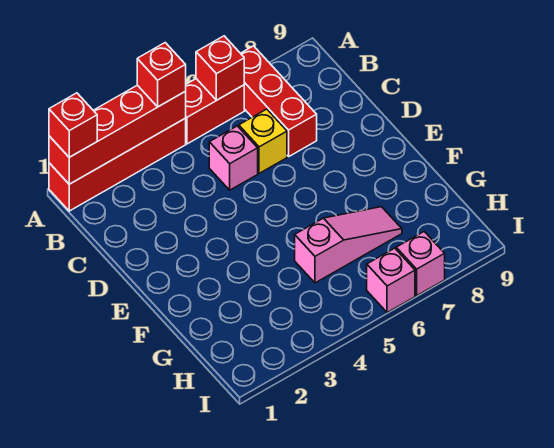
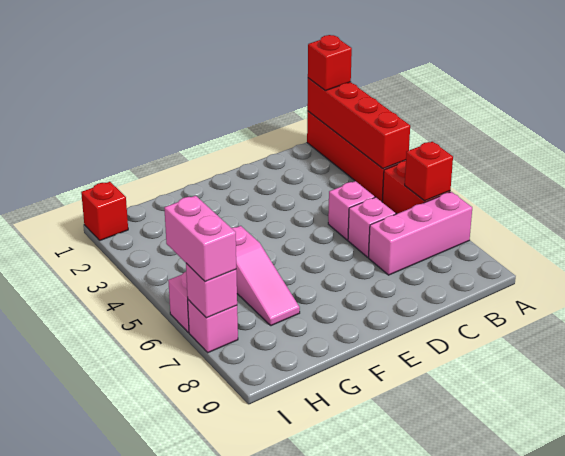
red brick A4 level 3 -> red brick I1 level 1
red brick A7:C7 level 1 -> pink brick A7:C7 level 1
yellow brick C6 level 1 -> pink brick C6 level 1
none -> pink brick I6:I7 level 3
none -> pink brick I7 level 2

